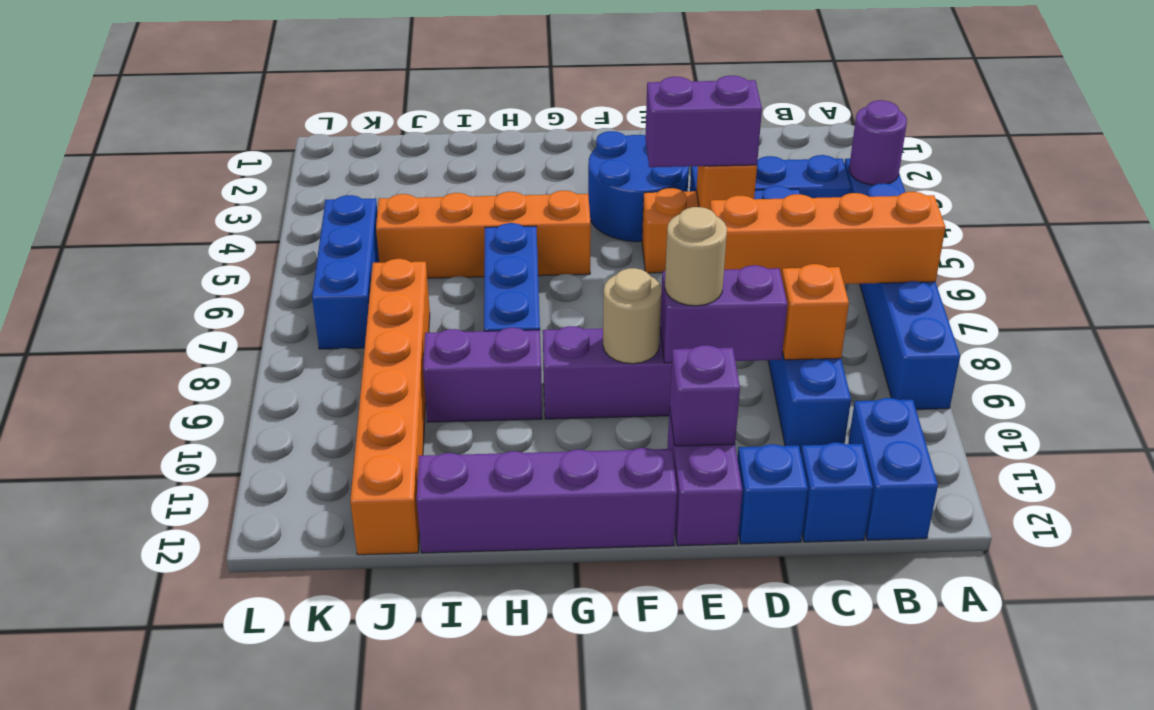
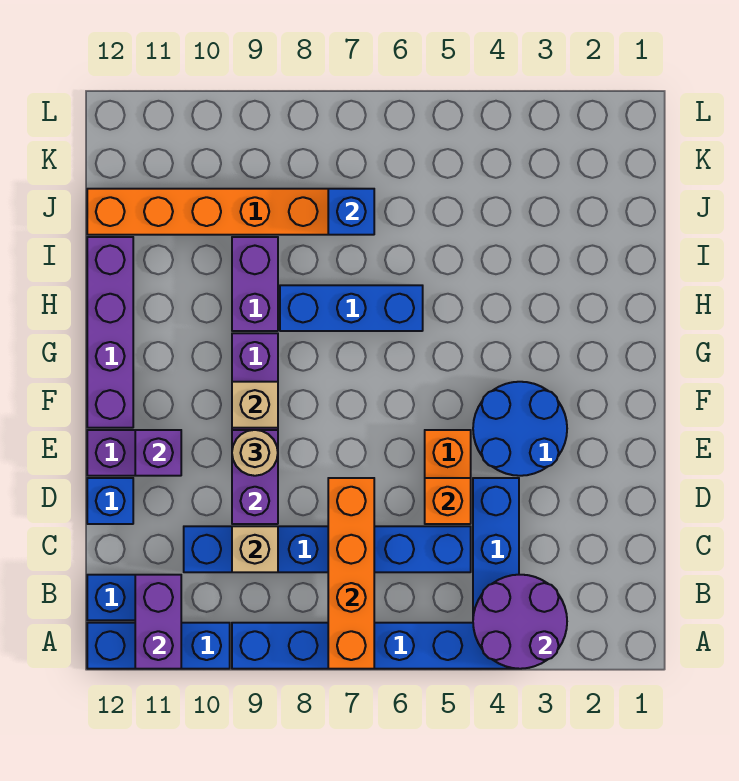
purple round brick A4 level 2 -> purple round brick A3:B4 level 2
orange brick C9 level 2 -> tan brick C9 level 2
blue brick C12 level 1 -> blue brick J7 level 2
purple brick D5:E5 level 3 -> purple brick A11:B11 level 2
tan round brick F9 level 2 -> tan brick F9 level 2
orange brick G5:J5 level 1 -> none
blue brick K5:K7 level 1 -> blue brick A10:A12 level 1

